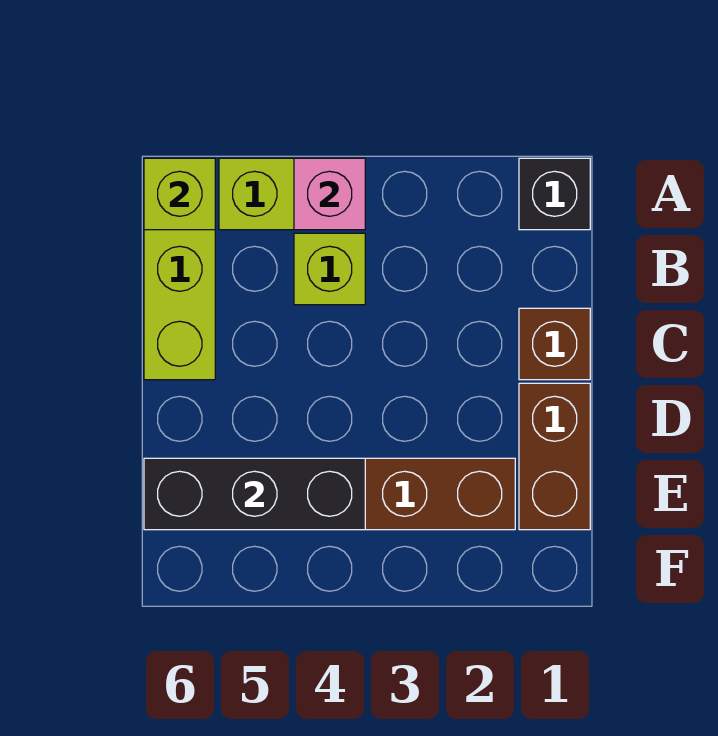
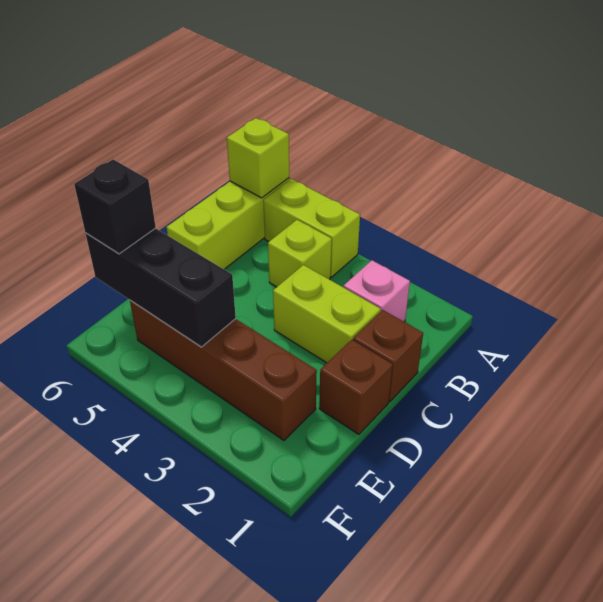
black brick A1 level 1 -> black brick E6 level 3
pink brick A4 level 2 -> pink brick B2 level 1
none -> lime brick C2:C3 level 1
brown brick D1:E1 level 1 -> brown brick D1 level 1

